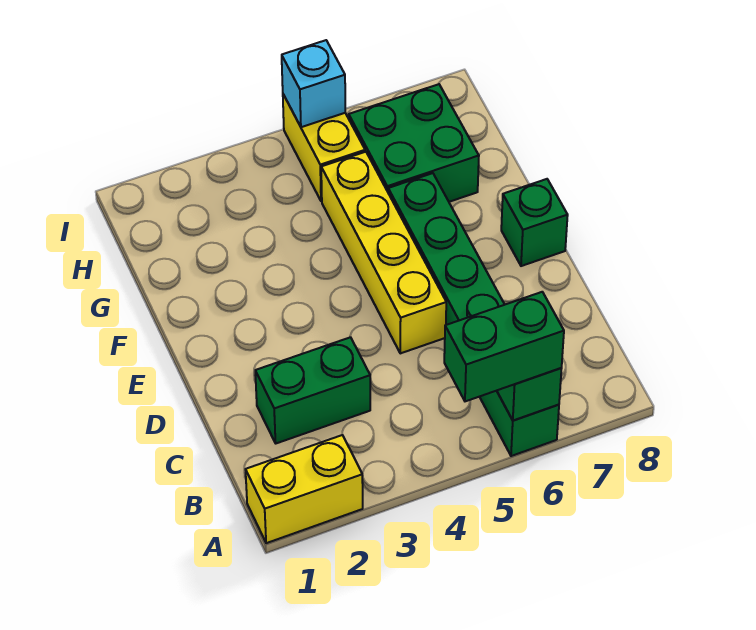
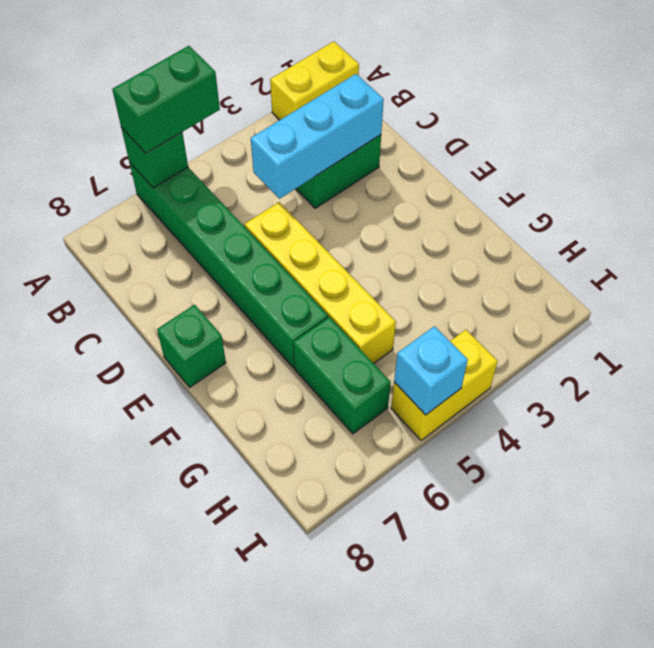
none -> cyan brick C2:C4 level 2
green brick G6:H7 level 1 -> green brick G6:H6 level 1
yellow brick H5:I5 level 1 -> yellow brick I4:I5 level 1

